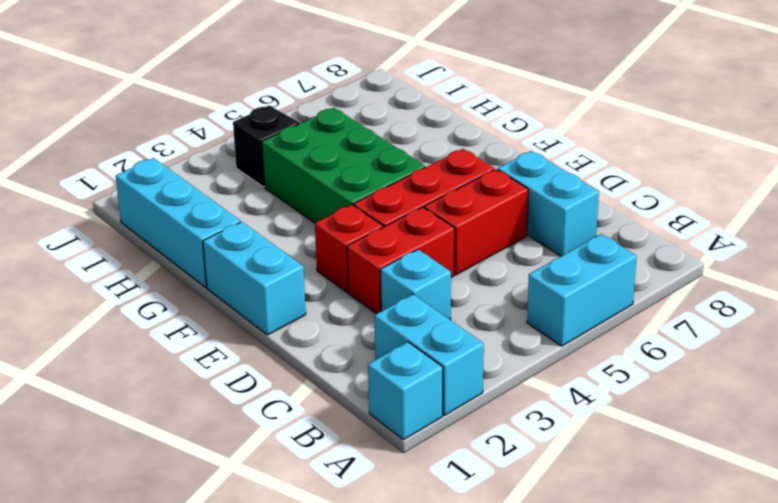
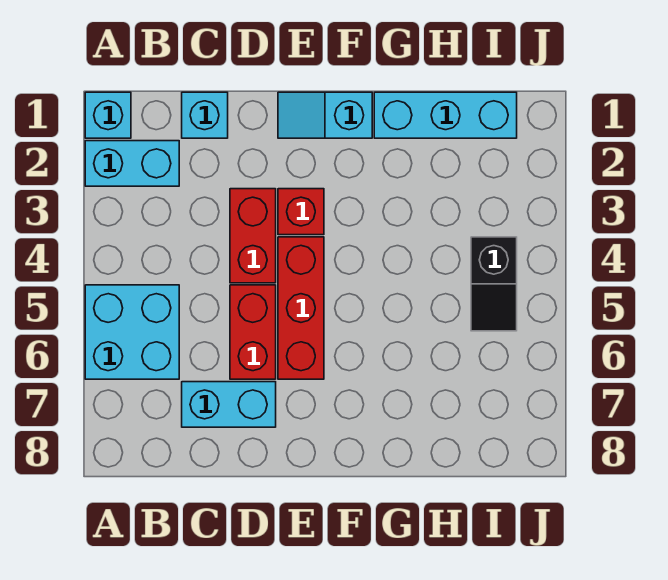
cyan brick A5:A6 level 1 -> cyan brick A5:B6 level 1
cyan brick C3 level 1 -> cyan brick C1 level 1
cyan brick E1:F1 level 1 -> cyan slope E1:F1 level 1 top F
green brick F4:H5 level 1 -> none

